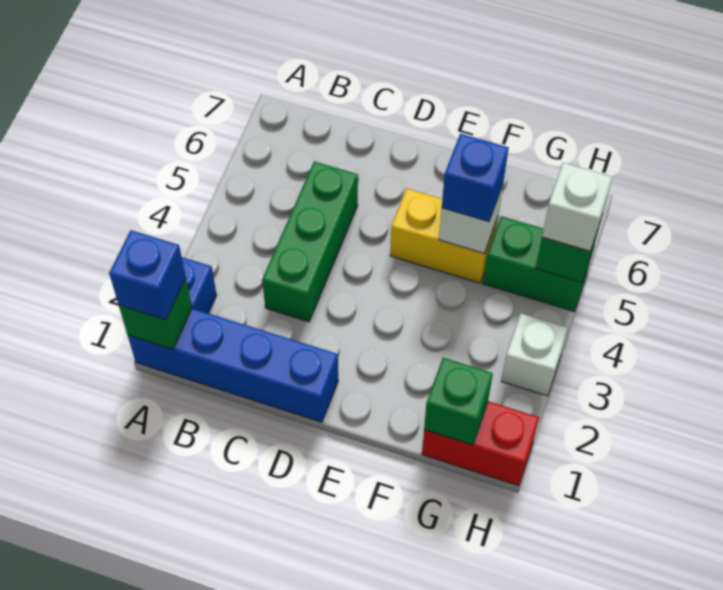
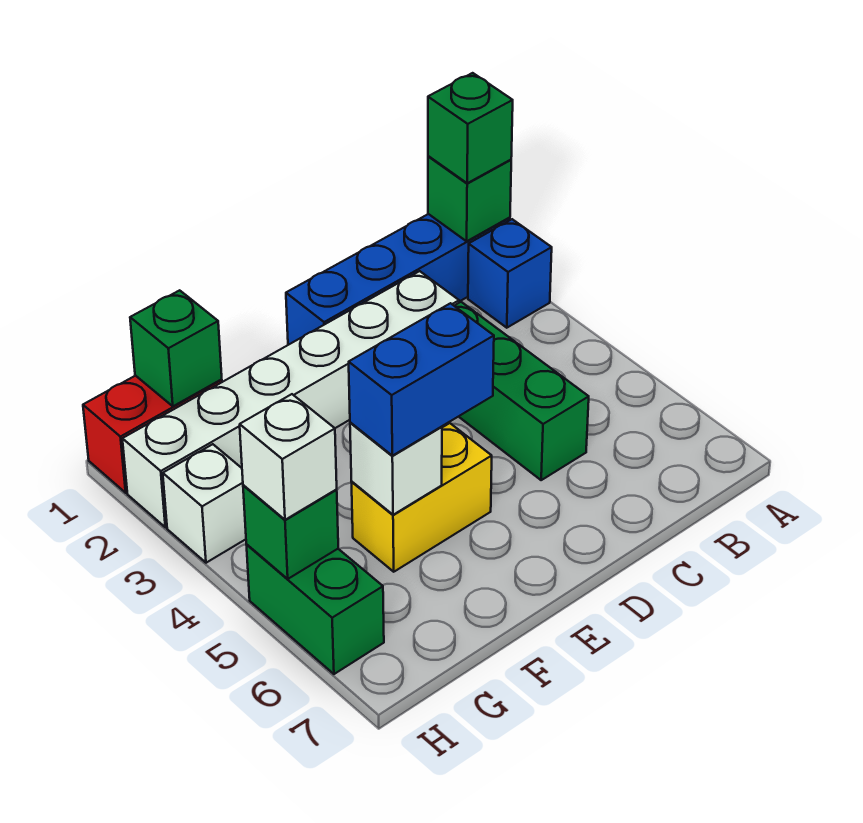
blue brick A1 level 3 -> green brick A1 level 3
none -> white brick C2:H2 level 1
blue brick F5 level 3 -> blue brick E5:F5 level 3
green brick G5:H5 level 1 -> green brick H5:H6 level 1

